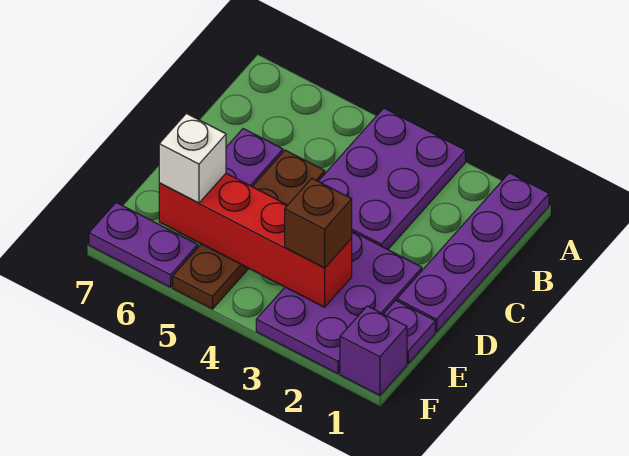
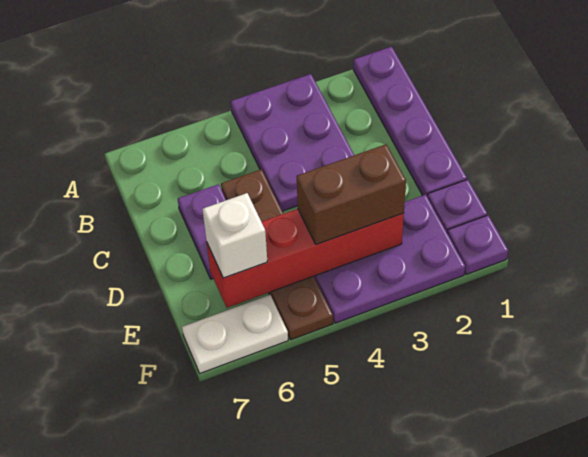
purple plate D2:F3 level 1 -> purple plate E2:F4 level 1
brown brick E3 level 3 -> brown brick E3:E4 level 3
purple brick F1 level 1 -> purple plate F1 level 1
purple plate F6:F7 level 1 -> white plate F6:F7 level 1

